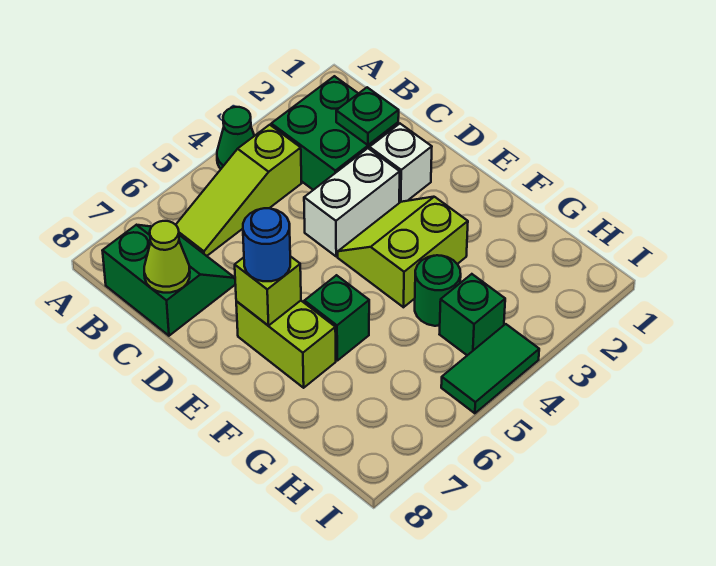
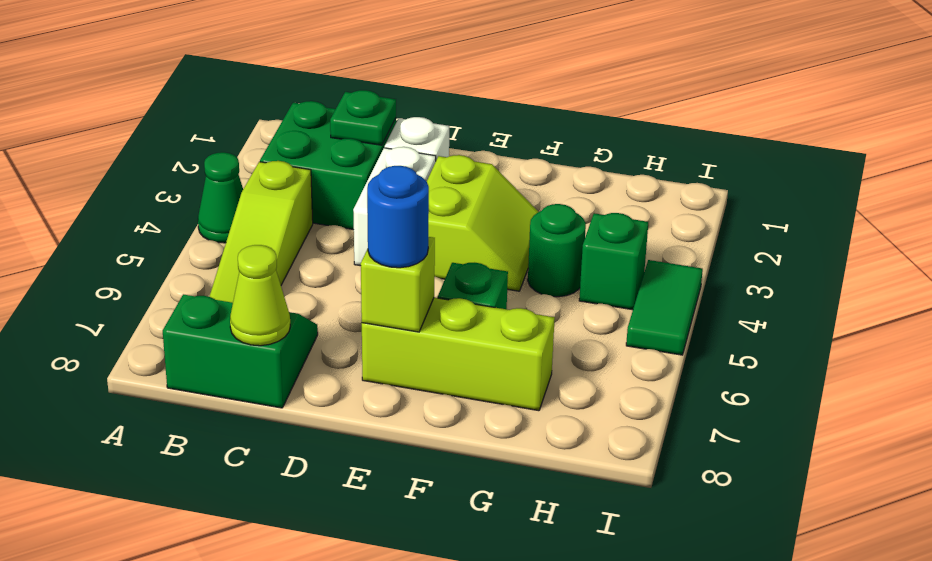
lime slope E3:F4 level 1 top F -> lime slope E3:F4 level 1 top E
lime brick E7:F7 level 1 -> lime brick E7:G7 level 1

